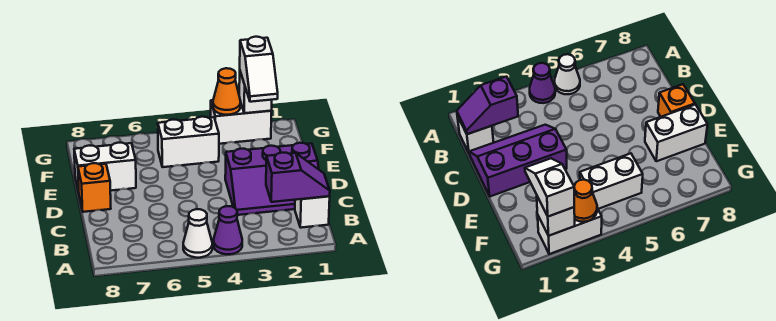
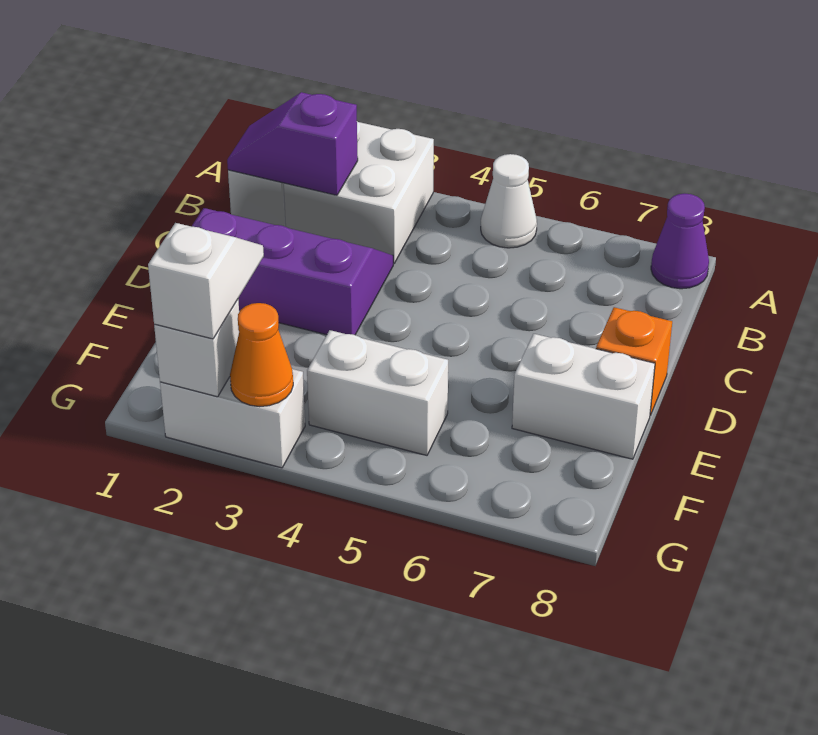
none -> white brick A2:B3 level 1
purple cone A4 level 1 -> purple cone A8 level 1

